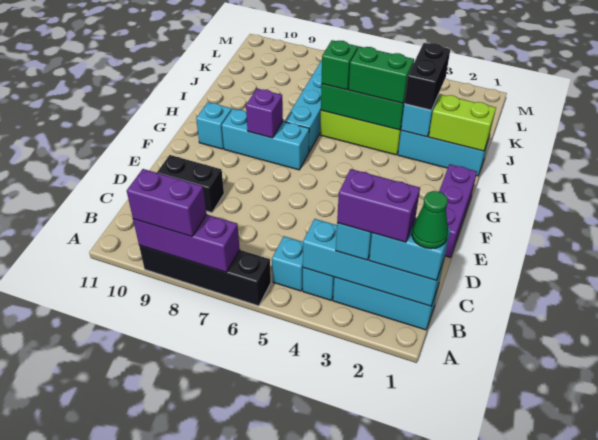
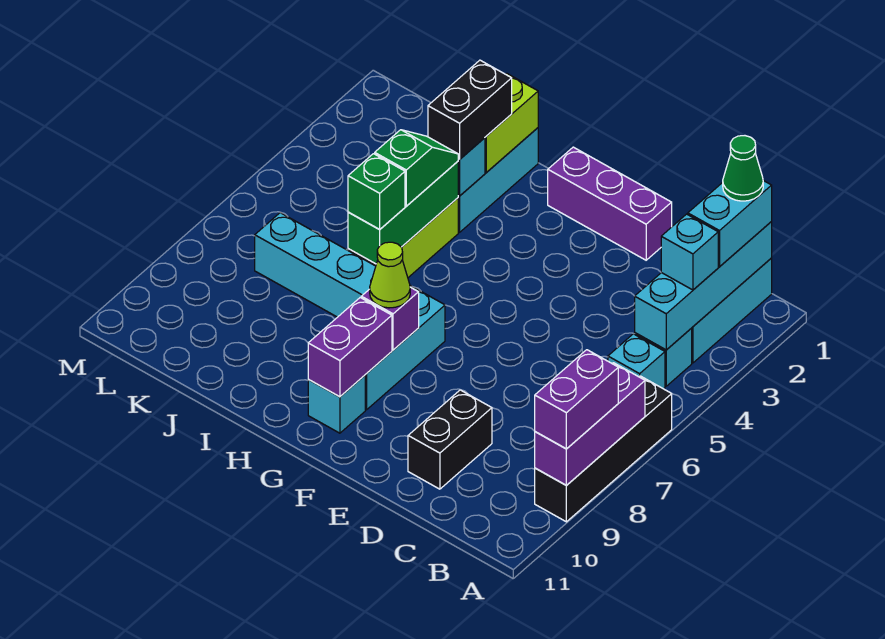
purple brick B2:B3 level 4 -> purple brick G9:G10 level 2
none -> lime cone G8 level 3
black brick I3:J3 level 3 -> black brick I2:I3 level 3
green brick I4:I5 level 3 -> green slope I4:I5 level 3 top 5

